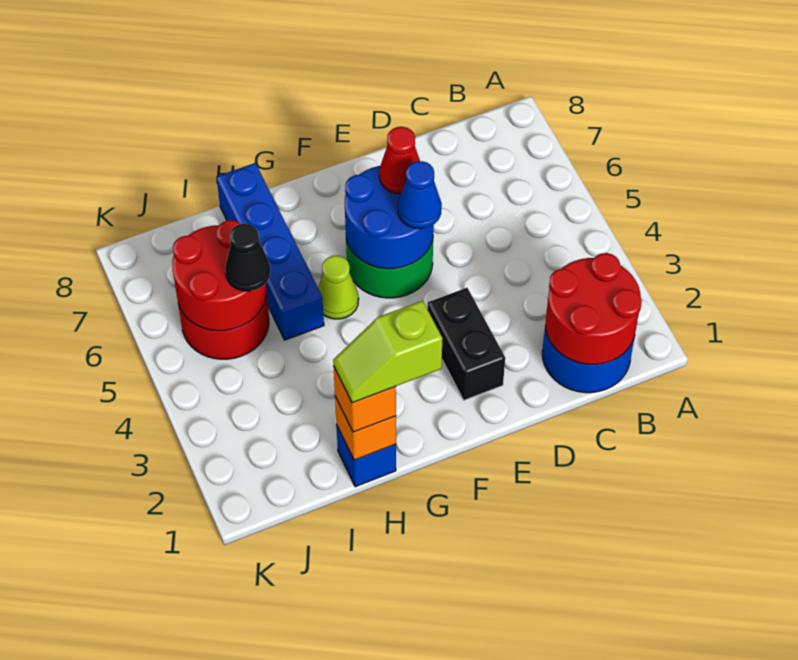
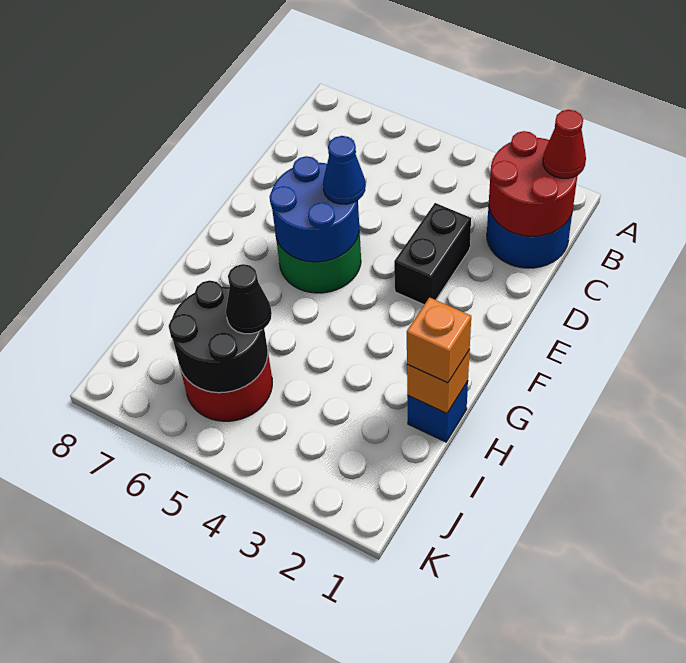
black brick E2:E3 level 1 -> black brick D3:E3 level 1
red cone E6 level 3 -> red cone B1 level 3
lime slope G1:H1 level 4 top G -> none
lime cone G5 level 1 -> none
blue brick H5:H8 level 1 -> none
red round brick I5:J6 level 2 -> black round brick I5:J6 level 2

